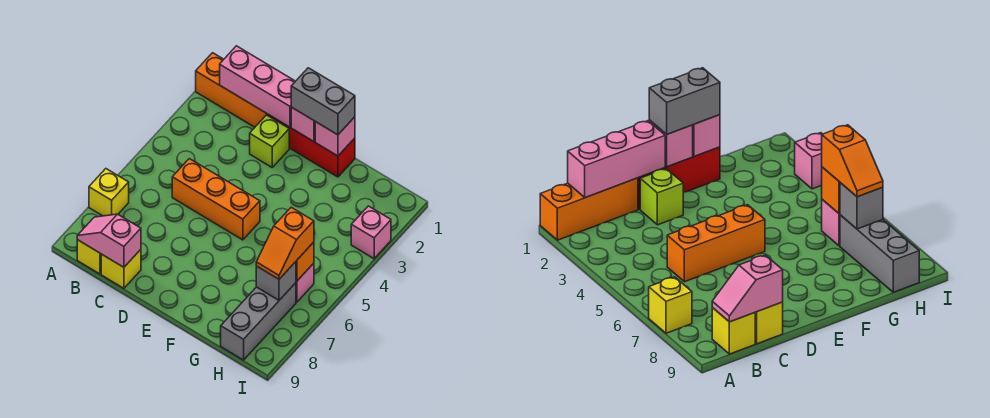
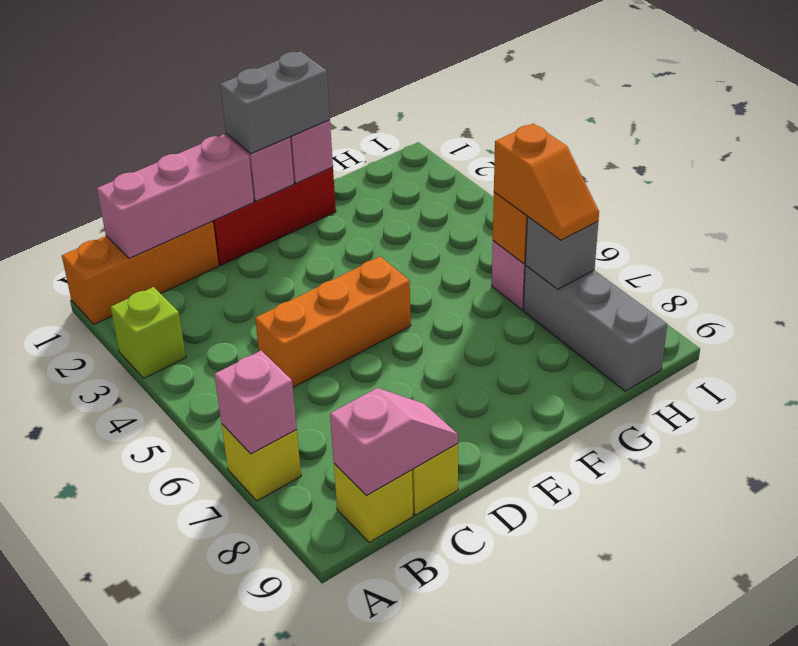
pink slope B9:C9 level 2 top C -> pink slope B9:C9 level 2 top B
lime brick D2 level 1 -> lime brick A3 level 1
pink brick I3 level 1 -> pink brick A7 level 2

